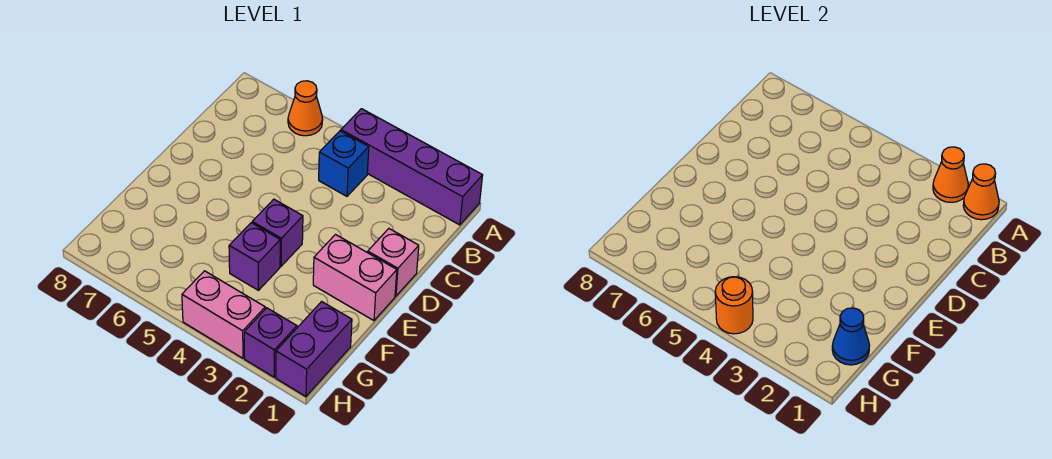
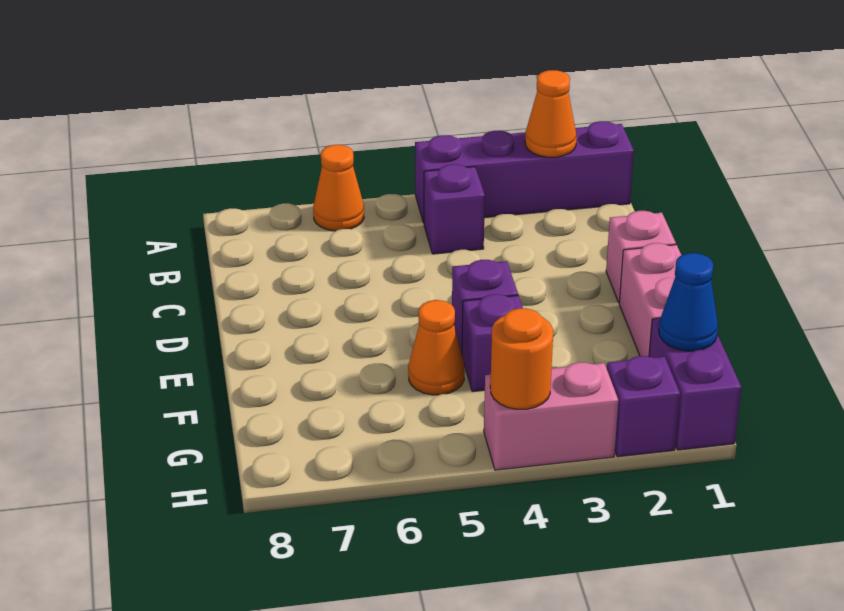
orange cone A1 level 2 -> orange cone F5 level 1
blue brick B4 level 1 -> purple brick B4 level 1
pink brick E1:E2 level 1 -> pink brick E1:F1 level 1

